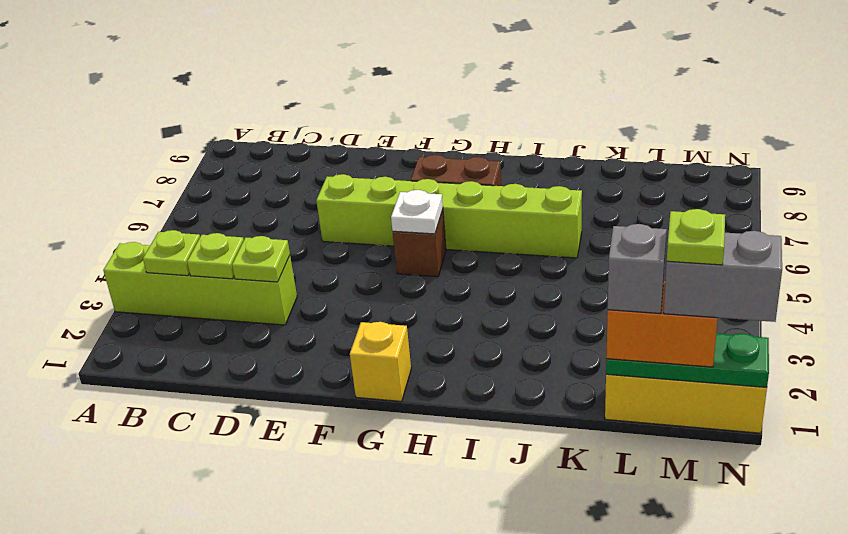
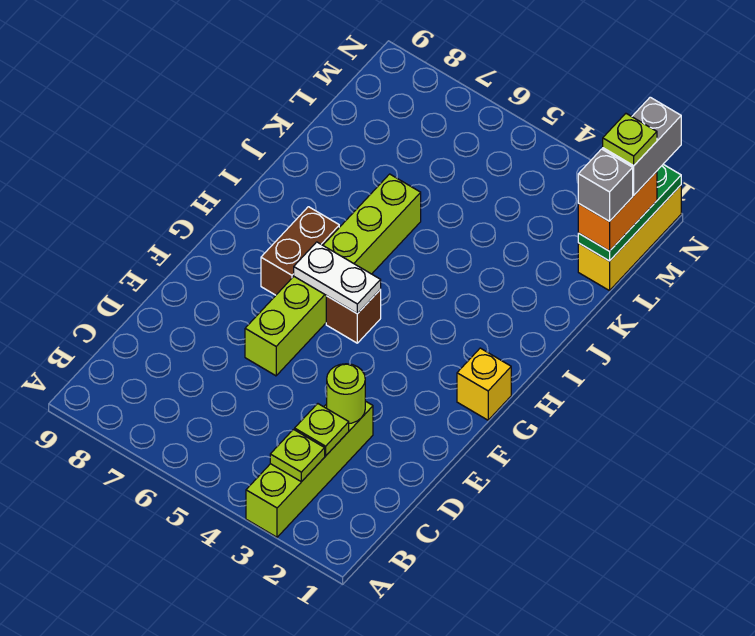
lime plate D3 level 2 -> lime round brick D3 level 2
white plate G5 level 2 -> white plate G5:G6 level 2

